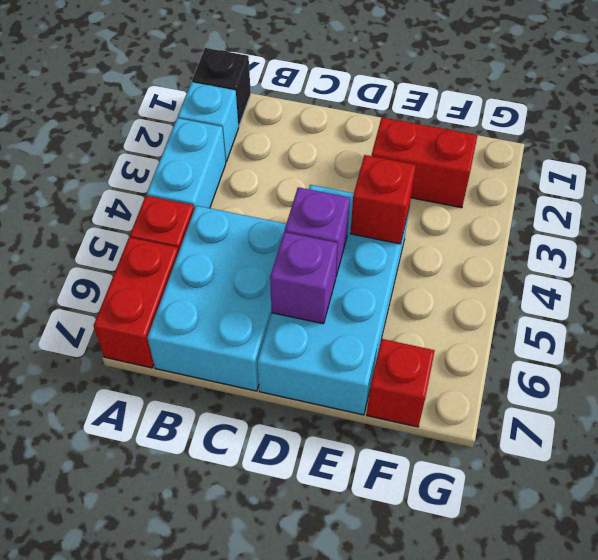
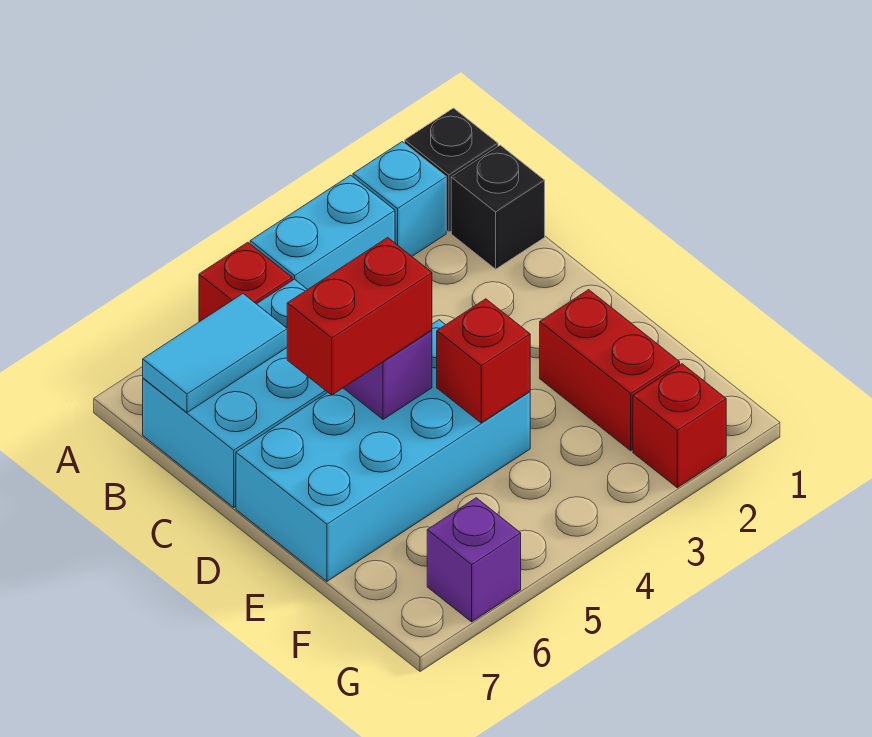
red brick A6:A7 level 1 -> red brick D5:D6 level 3
none -> black brick B1 level 1
none -> cyan tile B6:B7 level 2
purple brick D6 level 2 -> purple brick G6 level 1
red brick F7 level 1 -> red brick G2 level 1

